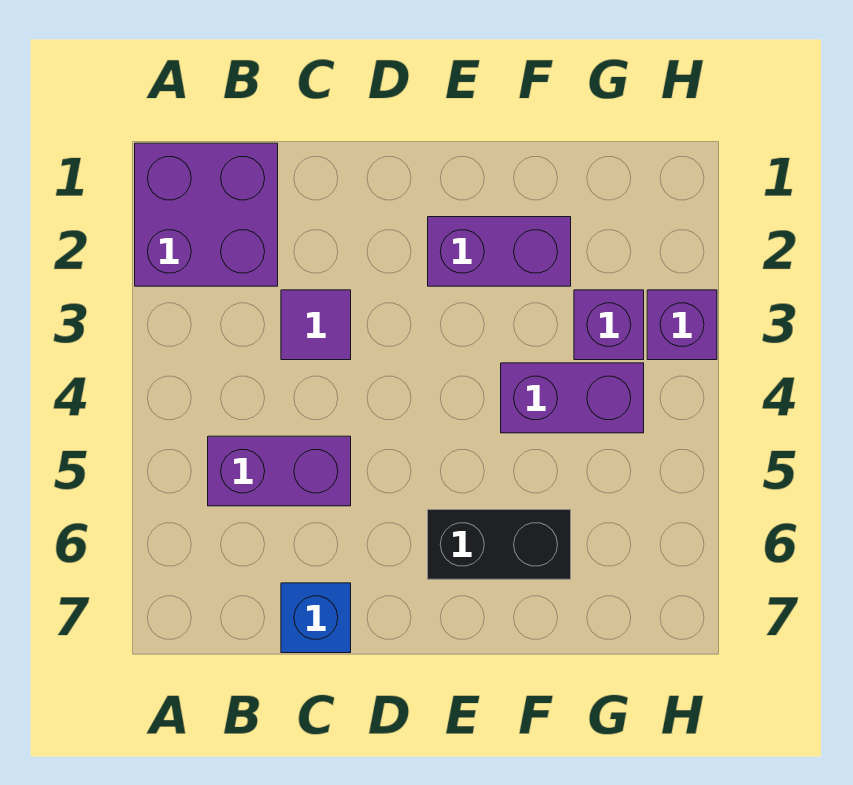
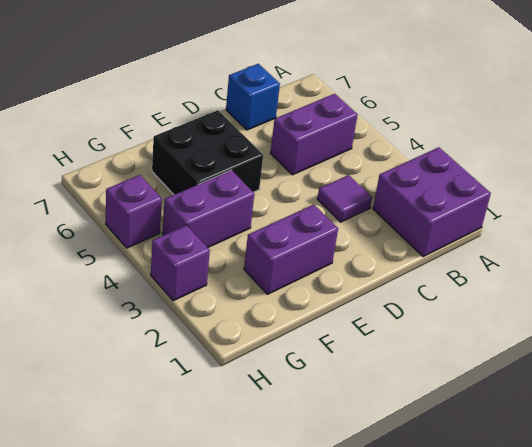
black brick E6:F6 level 1 -> black brick E5:F6 level 1
purple brick G3 level 1 -> purple brick H5 level 1

